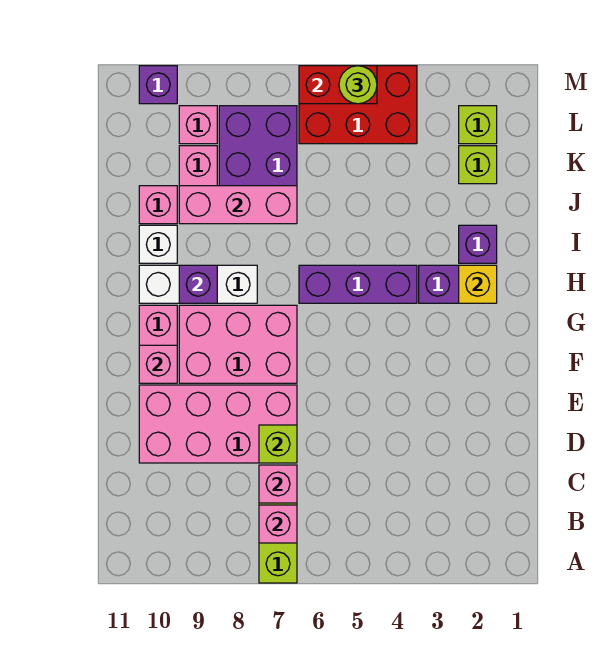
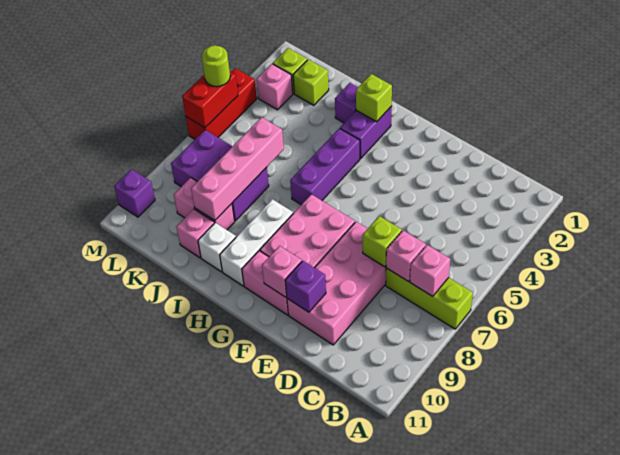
yellow brick H2 level 2 -> lime brick H2 level 2
purple brick H9 level 2 -> purple brick E10 level 2
pink brick J7:J9 level 2 -> pink brick J6:J9 level 2
red brick L4:M6 level 1 -> red brick M4:M6 level 1
pink brick L9 level 1 -> pink brick L3 level 1

